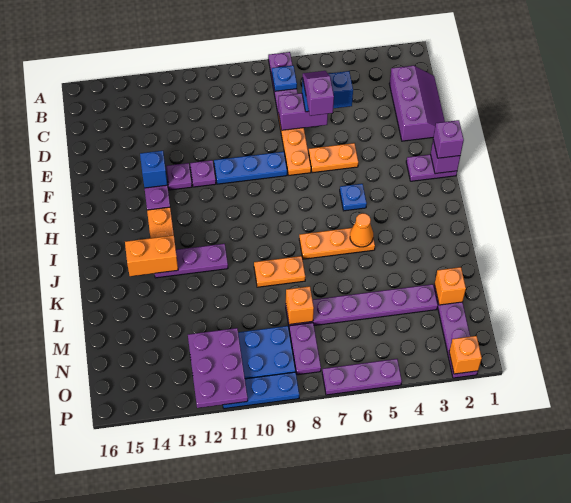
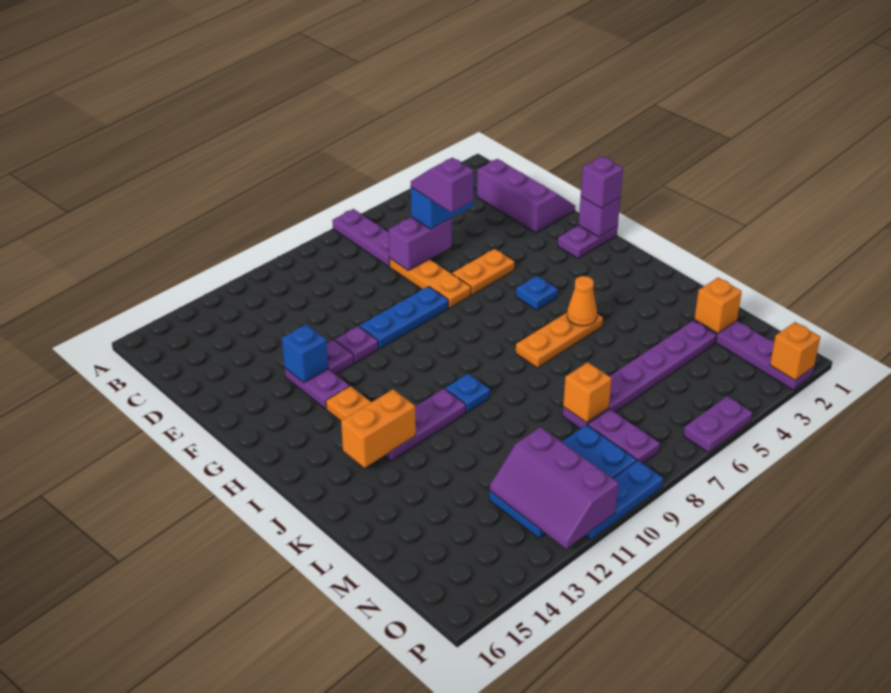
blue plate B7 level 2 -> blue plate J10 level 1
orange plate K8:K9 level 1 -> none
purple plate N11:P12 level 2 -> purple slope N11:P12 level 2 top 11
purple plate P5:P7 level 1 -> purple plate P5:P6 level 1

